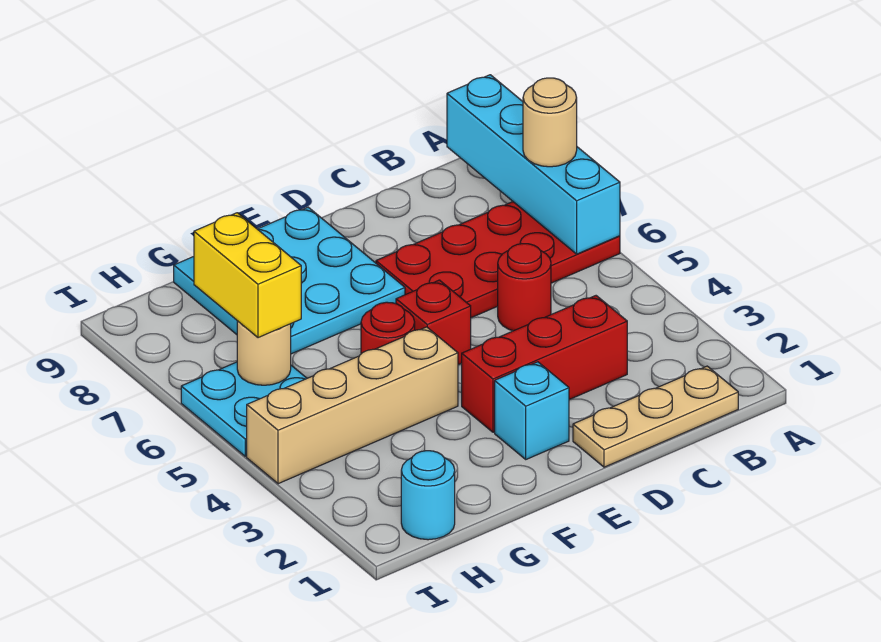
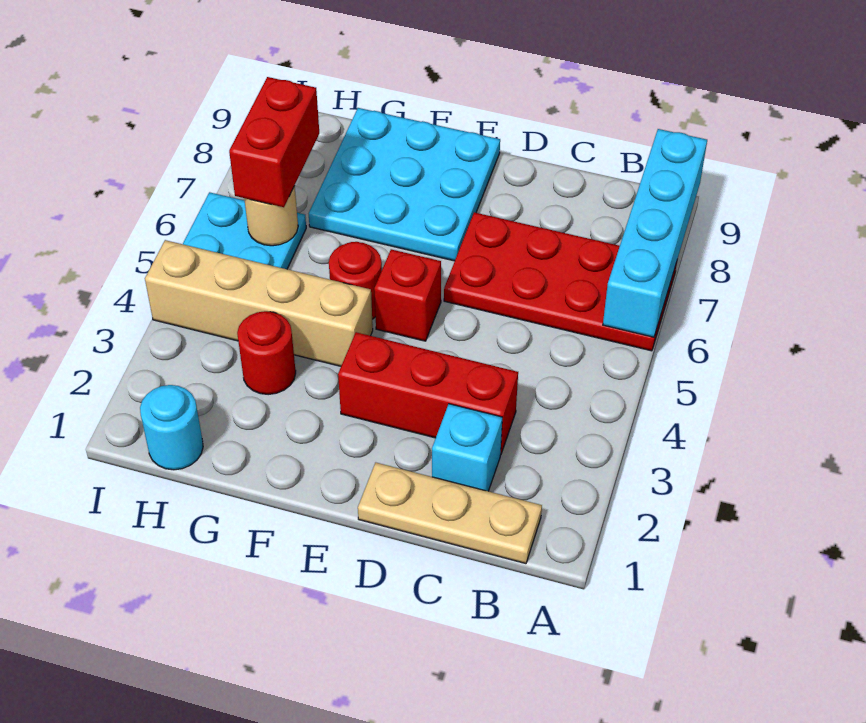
tan round brick A7 level 3 -> none
red round brick C5 level 1 -> red round brick G3 level 1
cyan brick E2 level 1 -> cyan brick C2 level 1
yellow brick H6:H7 level 3 -> red brick H6:H7 level 3

